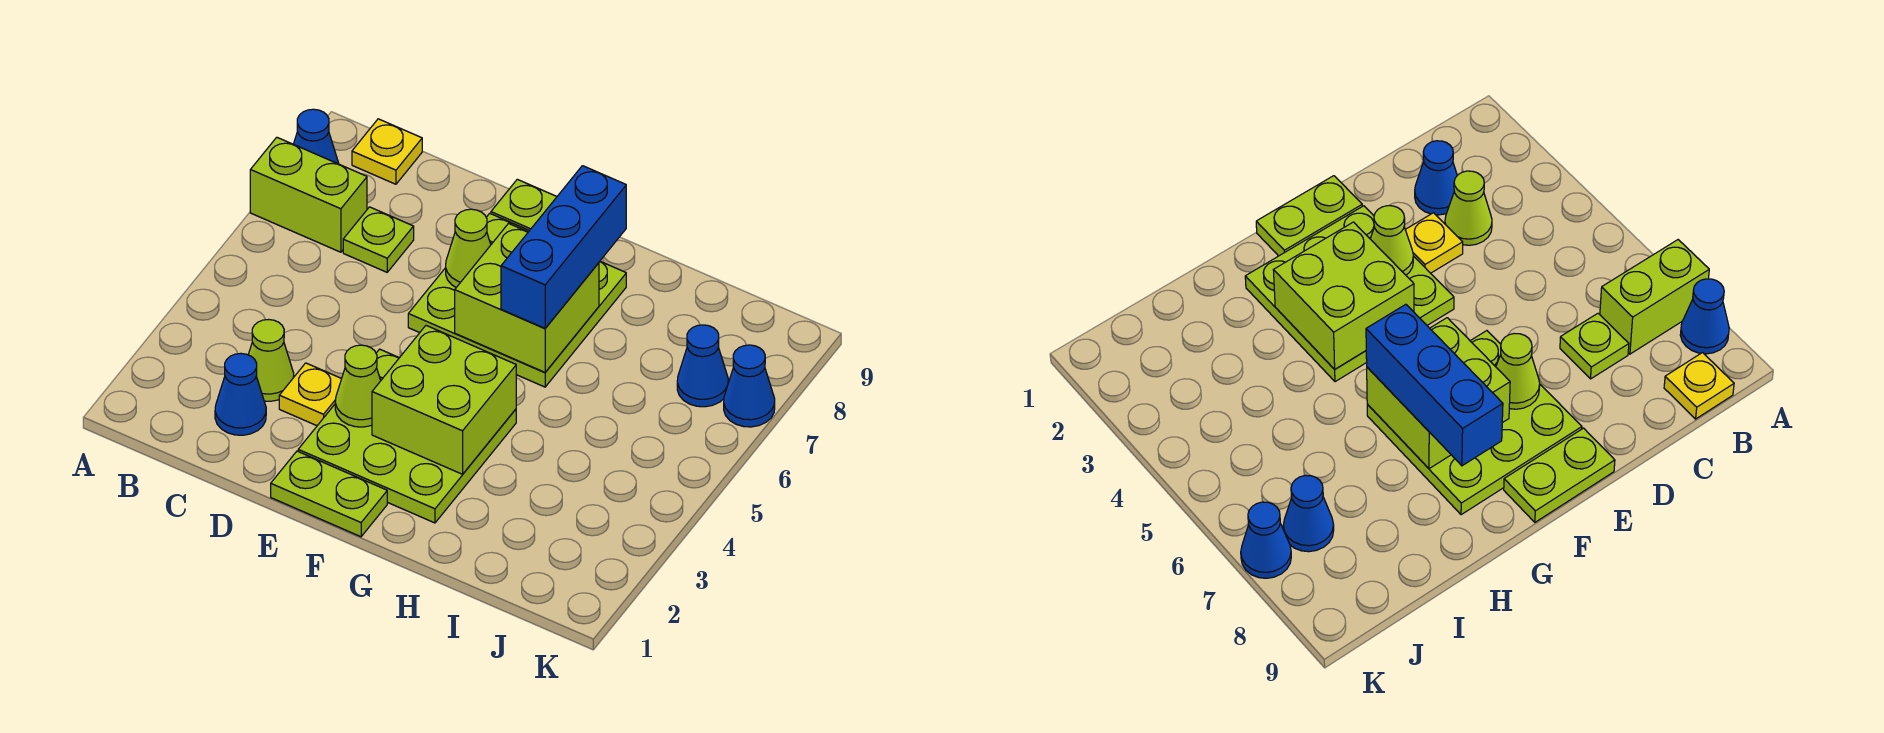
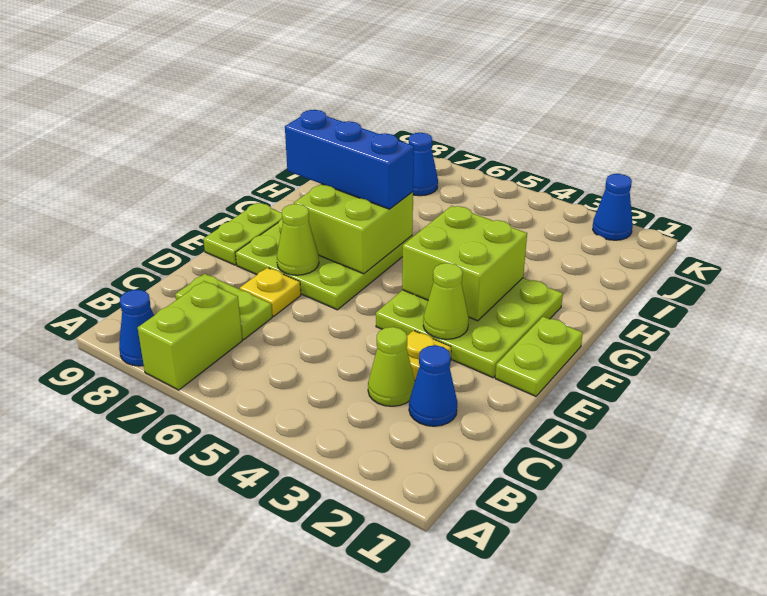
yellow plate B9 level 1 -> yellow plate D7 level 1
lime plate C7 level 1 -> lime plate C7:C8 level 1
blue cone K7 level 1 -> blue cone K2 level 1

